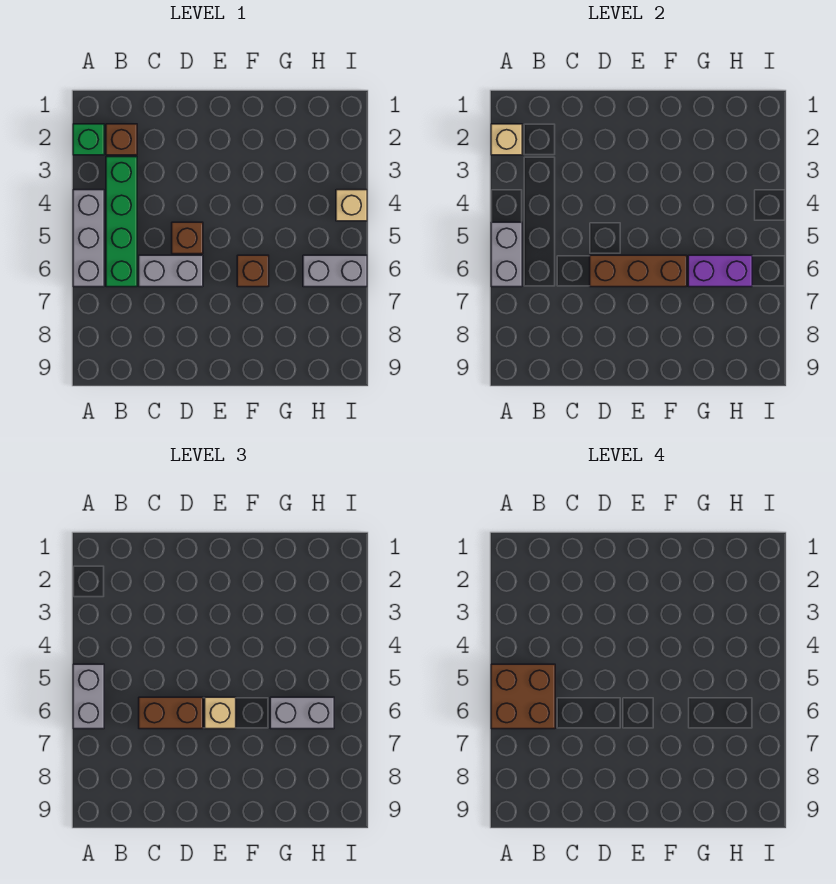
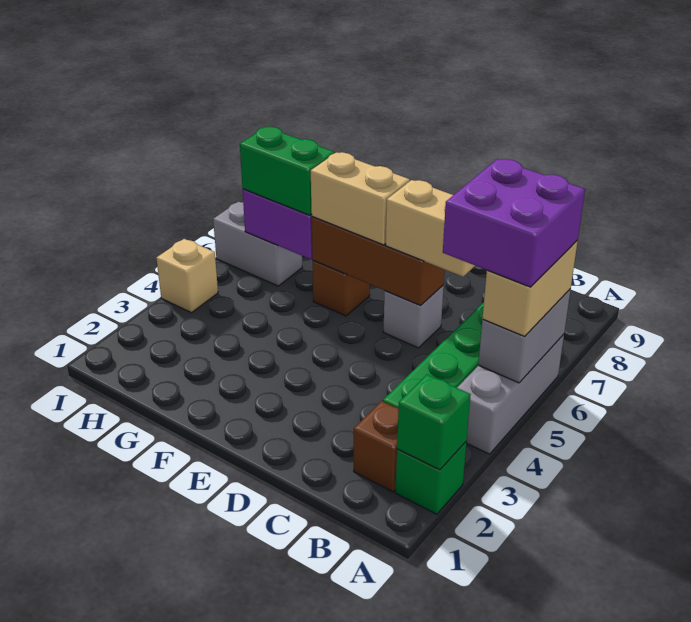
tan brick A2 level 2 -> green brick A2 level 2
grey brick A5:A6 level 3 -> tan brick A5:A6 level 3
brown brick A5:B6 level 4 -> purple brick A5:B6 level 4
grey brick C6:D6 level 1 -> grey brick D6 level 1
brown brick C6:D6 level 3 -> tan brick C6:D6 level 3
brown brick D5 level 1 -> none
tan brick E6 level 3 -> tan brick E6:F6 level 3
grey brick G6:H6 level 3 -> green brick G6:H6 level 3

